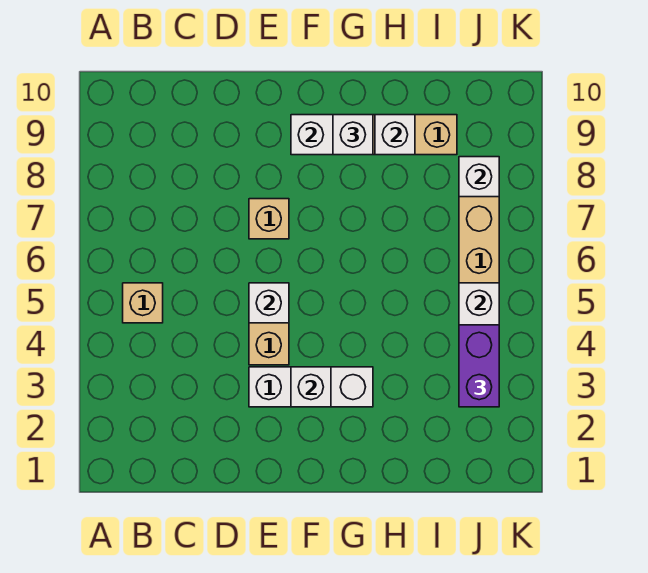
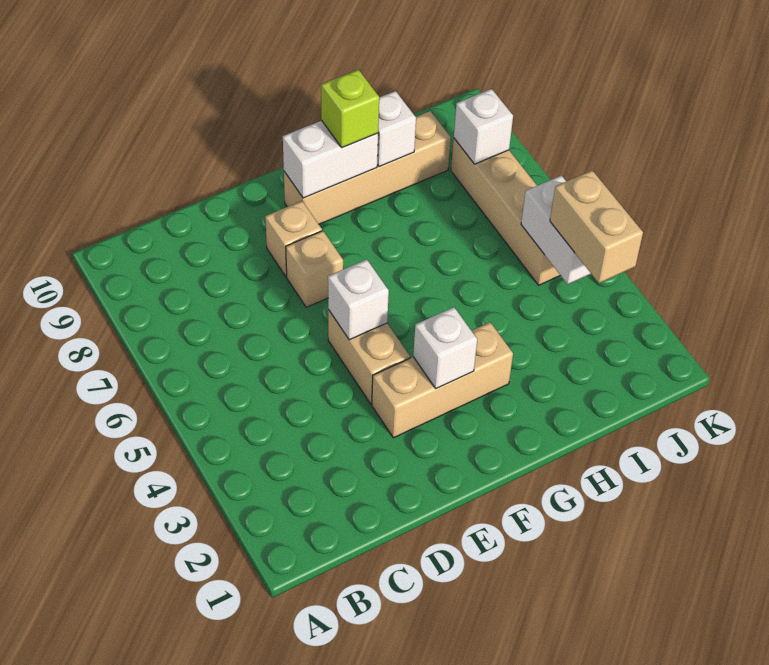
tan brick B5 level 1 -> tan brick E8 level 1
white brick E3:G3 level 1 -> tan brick E3:G3 level 1
white brick G9 level 3 -> lime brick G9 level 3
purple brick J3:J4 level 3 -> tan brick J3:J4 level 3

